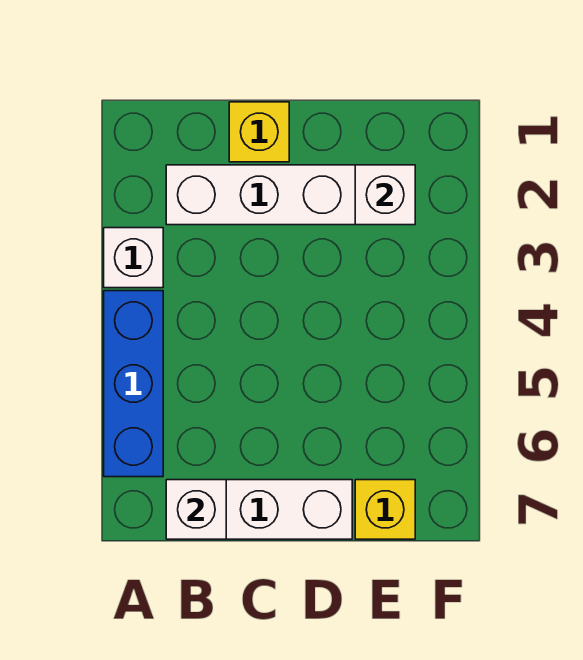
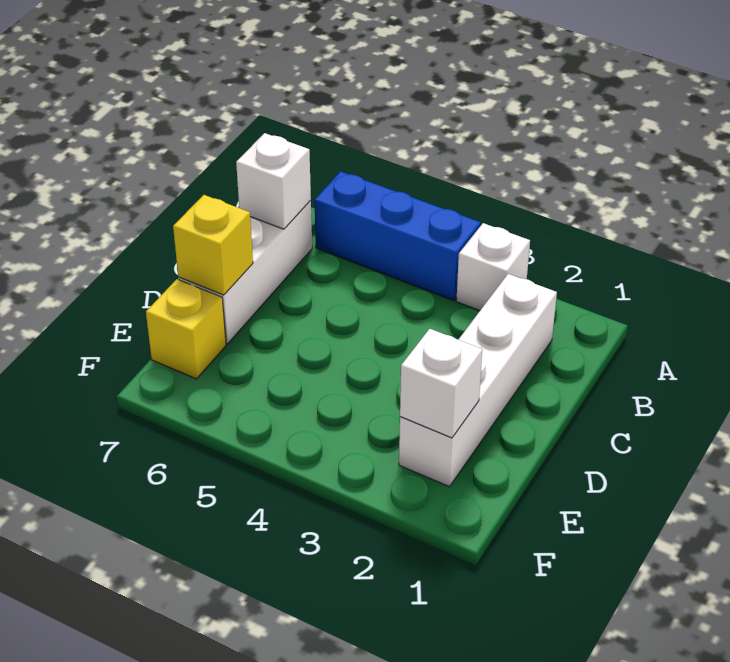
yellow brick C1 level 1 -> yellow brick D7 level 2

